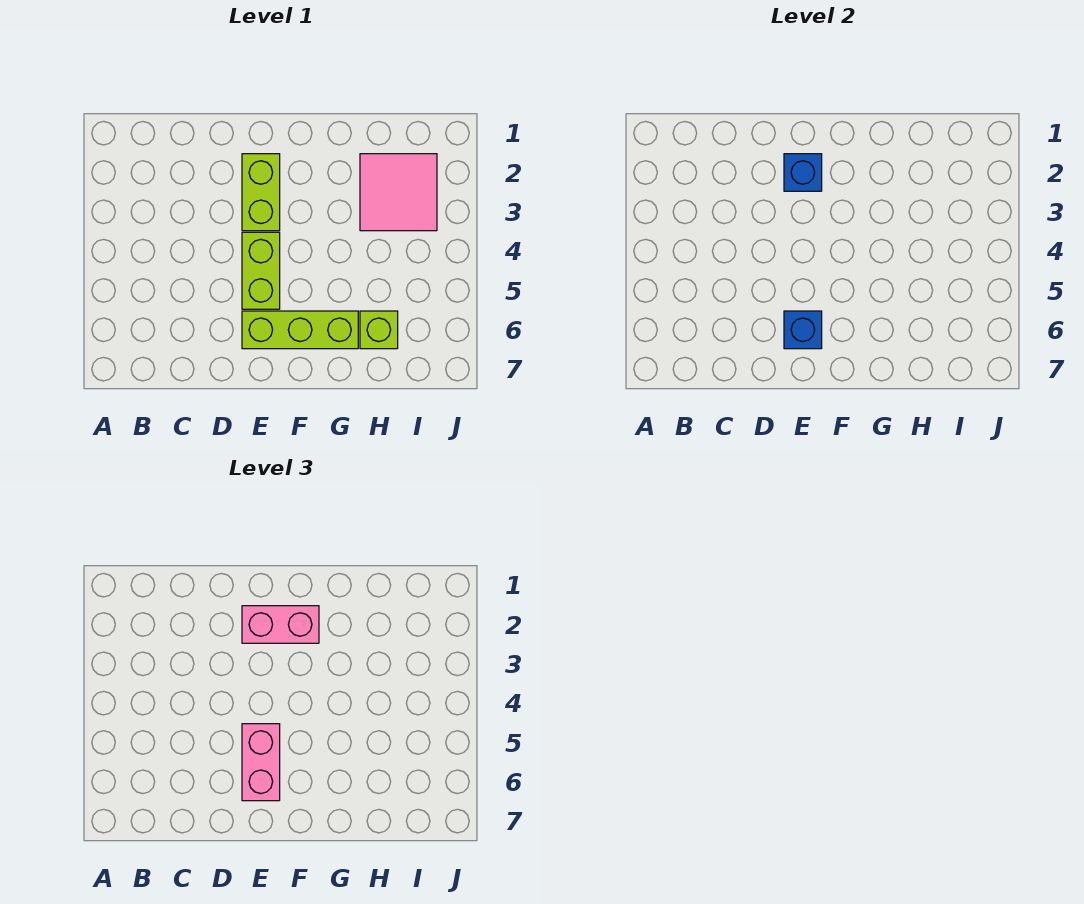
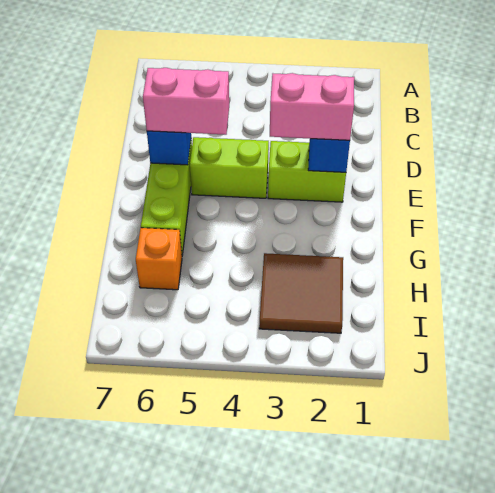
pink brick E2:F2 level 3 -> pink brick E2:E3 level 3
pink tile H2:I3 level 1 -> brown tile H2:I3 level 1
lime brick H6 level 1 -> orange brick H6 level 1

